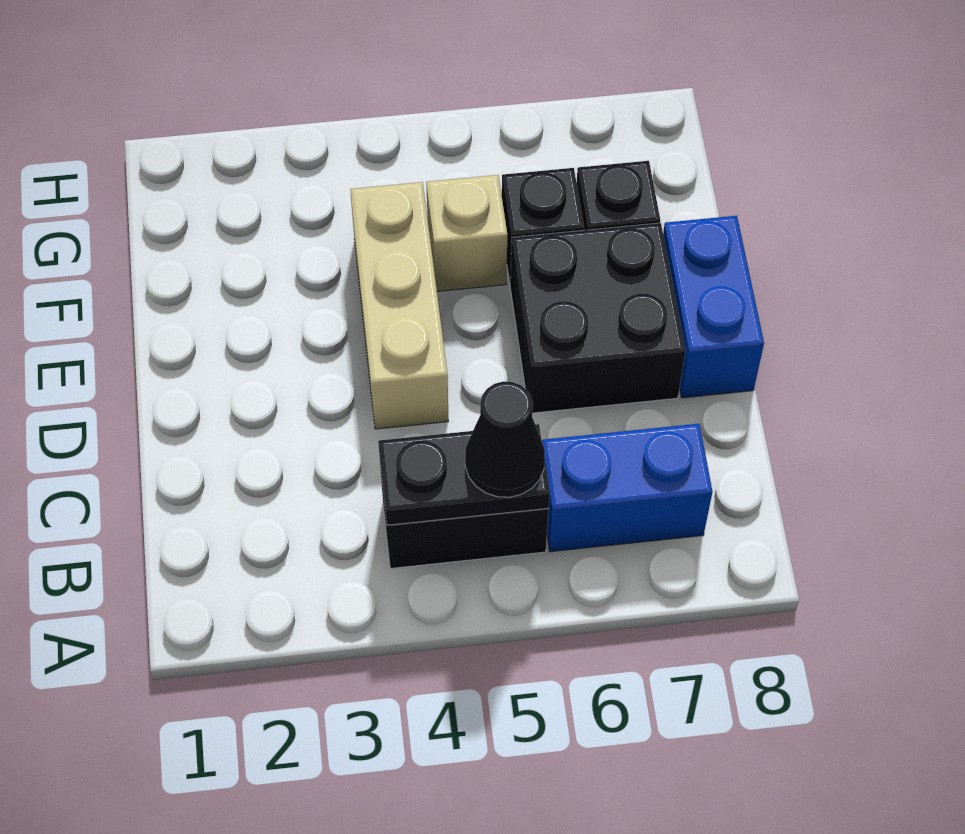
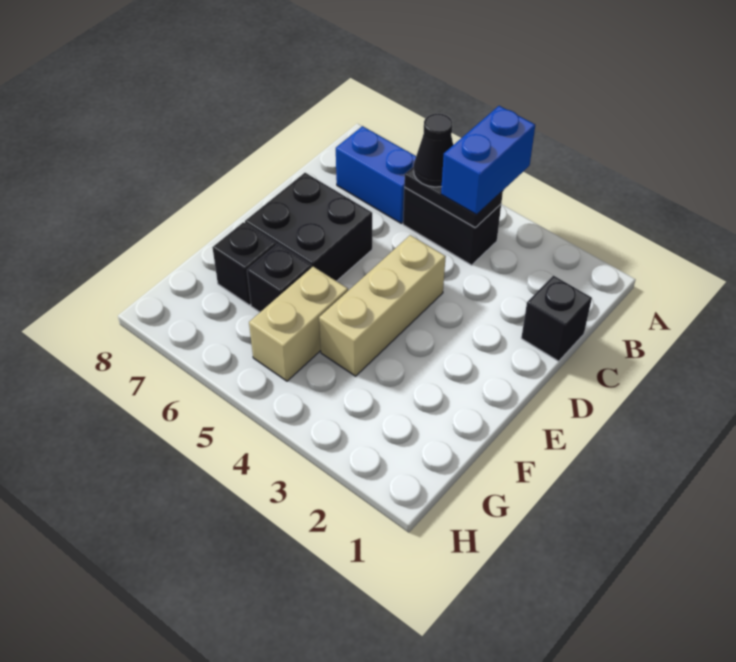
none -> black brick C1 level 1
blue brick D8:E8 level 1 -> blue brick A4:B4 level 3
tan brick F5 level 1 -> tan brick F5:G5 level 1

